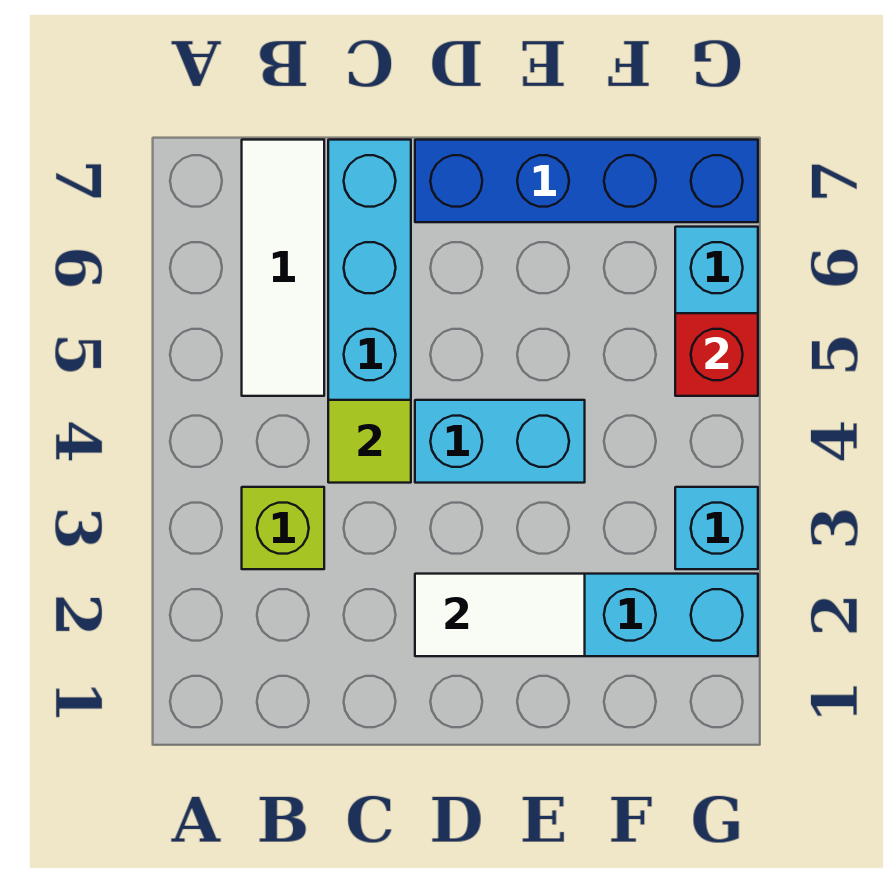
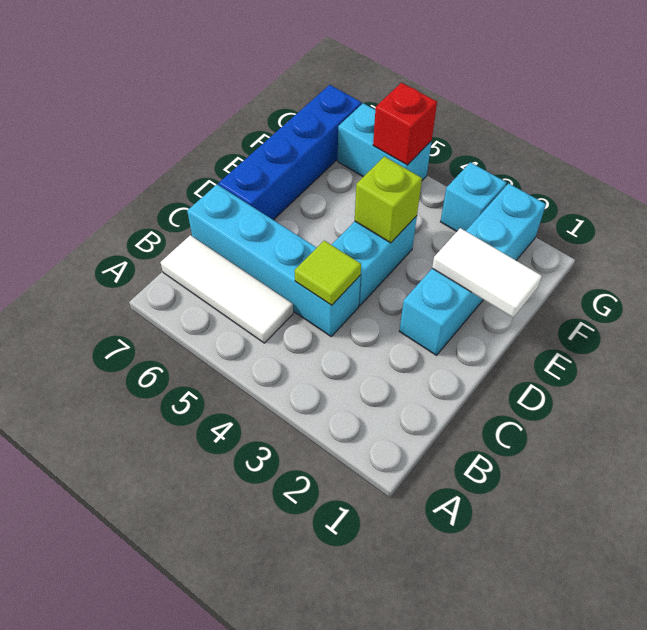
lime brick B3 level 1 -> lime brick E4 level 2
white tile D2:E2 level 2 -> white tile E1:E2 level 2

